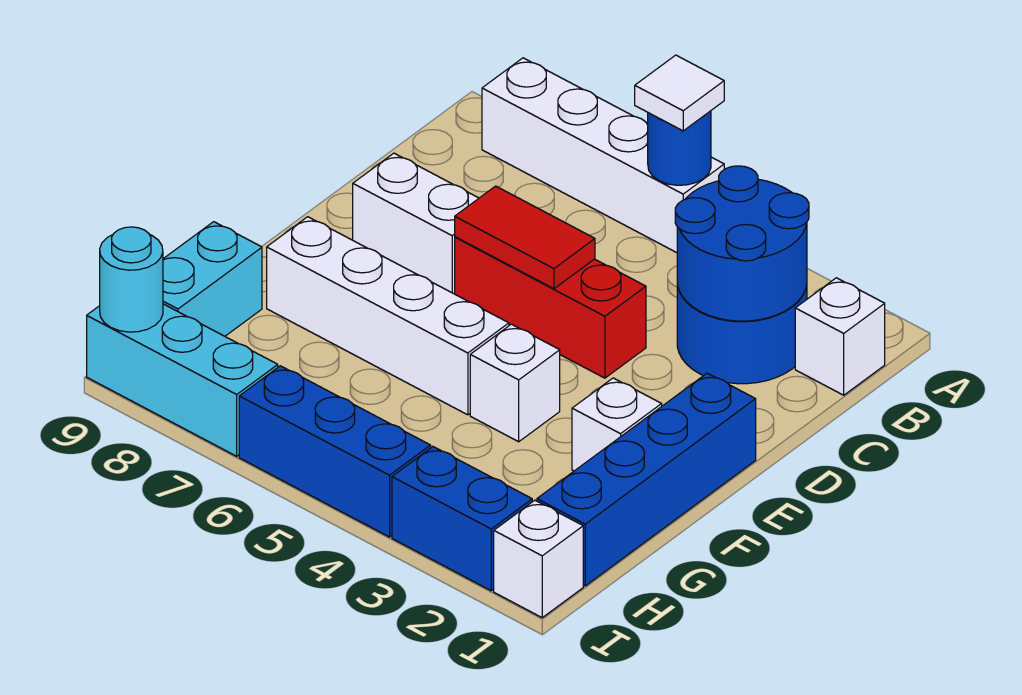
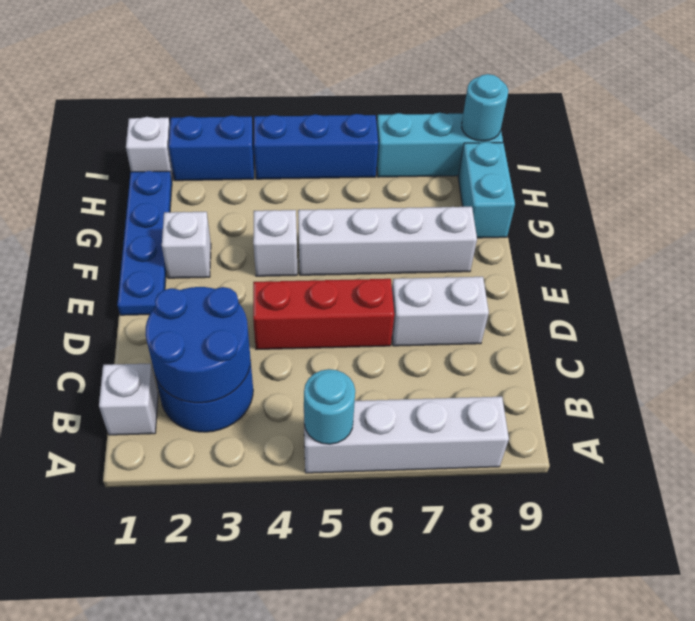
blue round brick A5 level 2 -> cyan round brick A5 level 2
white tile A5 level 3 -> none
red tile D5:D6 level 2 -> none
blue brick E1:H1 level 1 -> blue plate E1:H1 level 1

